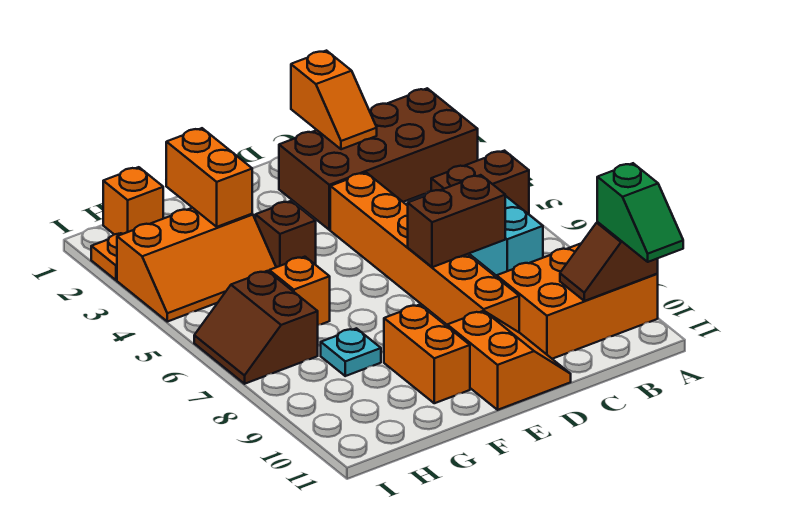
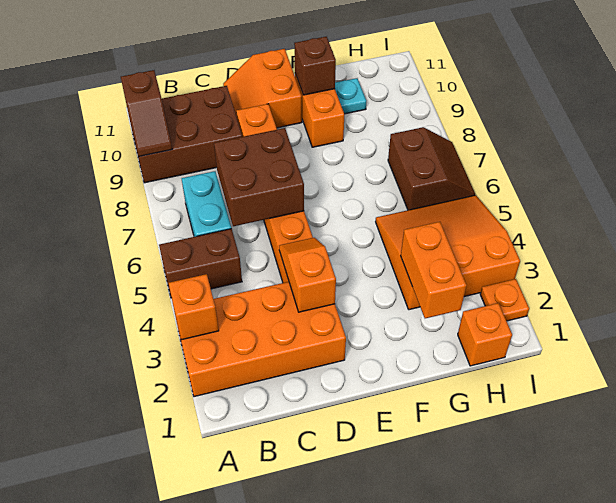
brown brick A2:D3 level 1 -> orange brick A2:D3 level 1
orange brick A9:C10 level 1 -> brown brick A9:C10 level 1
brown slope A10:B10 level 2 top A -> brown slope A9:A10 level 2 top 10
green slope A10:A11 level 3 top 10 -> none
orange slope C1:C2 level 2 top 1 -> orange slope D3:D4 level 2 top 3
brown brick C7:D7 level 2 -> brown brick C6:D7 level 2
brown brick F4 level 1 -> brown brick F10 level 2
orange slope G3:I4 level 1 top 3 -> orange slope G3:I5 level 1 top 3
orange brick G6 level 1 -> orange brick A3 level 2
cyan plate G8 level 1 -> cyan plate G10 level 1

